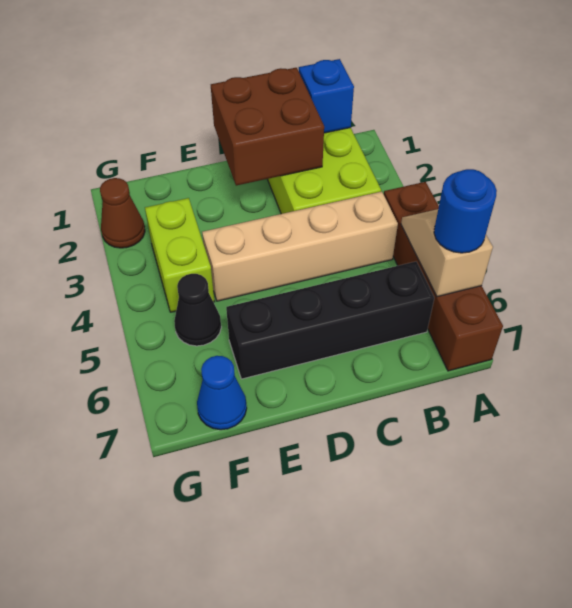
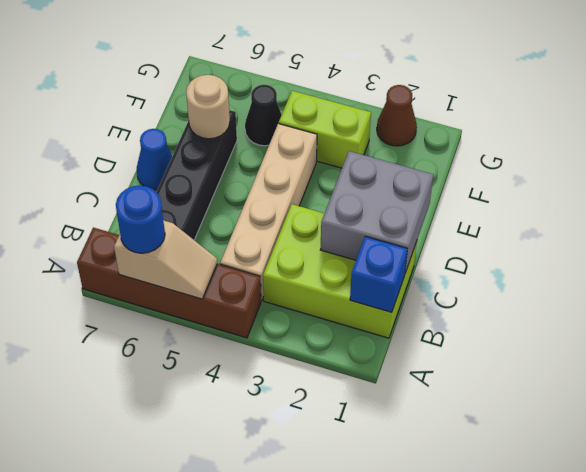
brown brick C1:D2 level 2 -> grey brick C1:D2 level 2
none -> tan round brick E6 level 2
blue cone F7 level 1 -> blue cone D7 level 1

